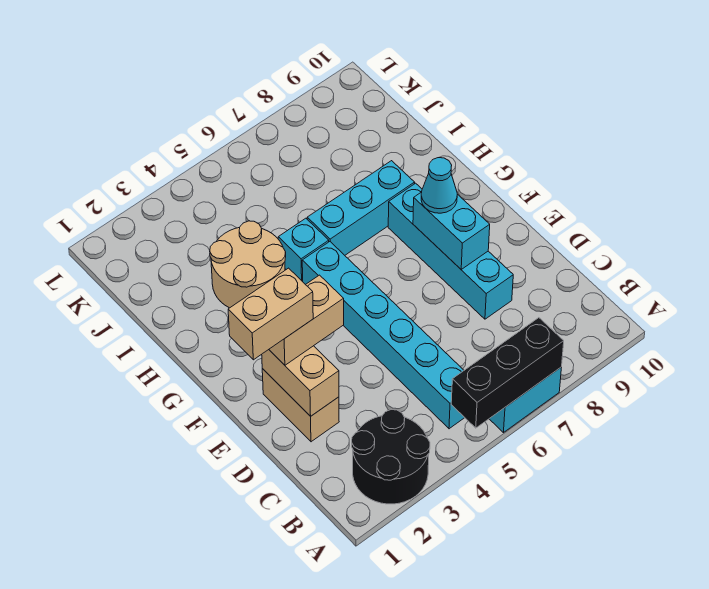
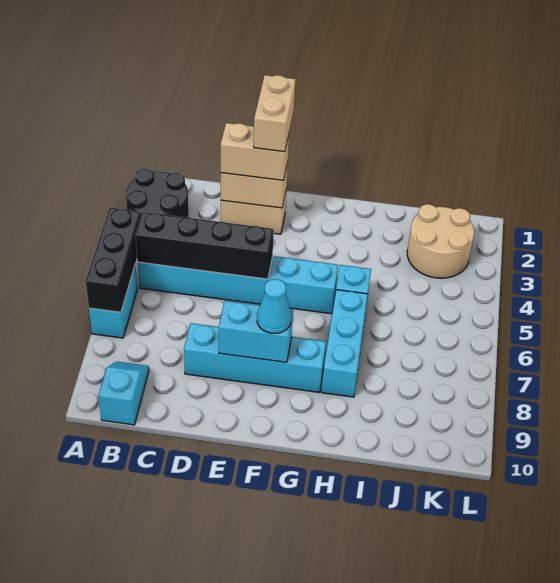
none -> black brick B5:E5 level 2
none -> cyan slope B9:B10 level 1 top 10
tan brick E2:E3 level 3 -> tan brick D2:E2 level 3
tan round brick H3:I4 level 1 -> tan round brick J2:K3 level 1

